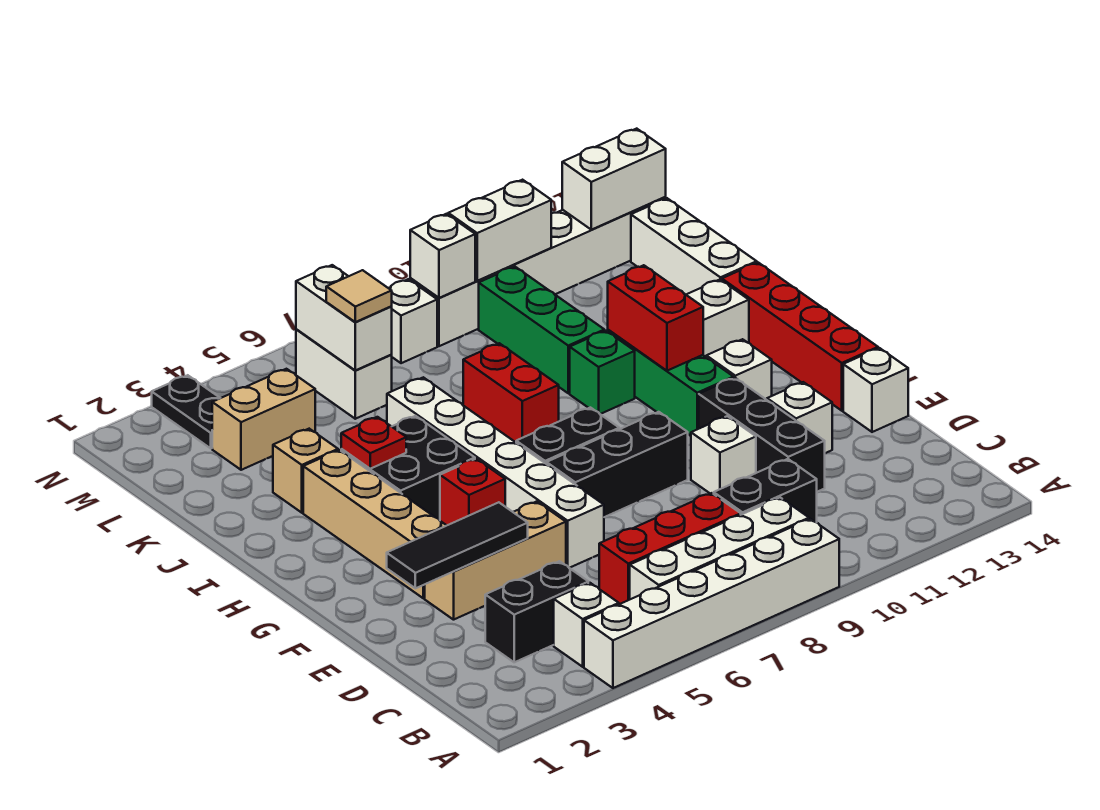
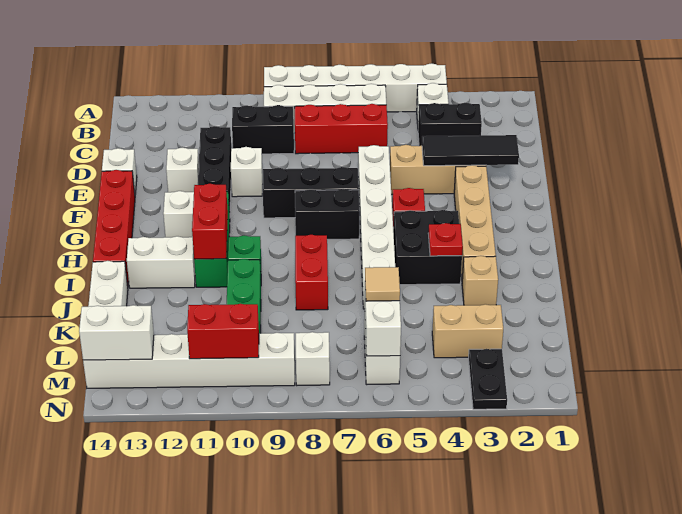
white brick M9 level 2 -> none
white brick M10:M11 level 2 -> red brick M10:M11 level 2

